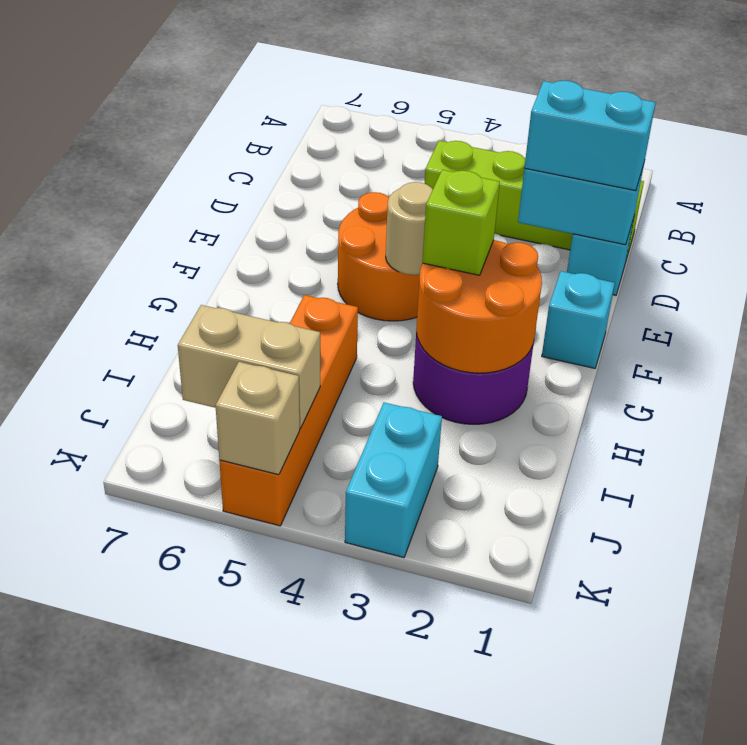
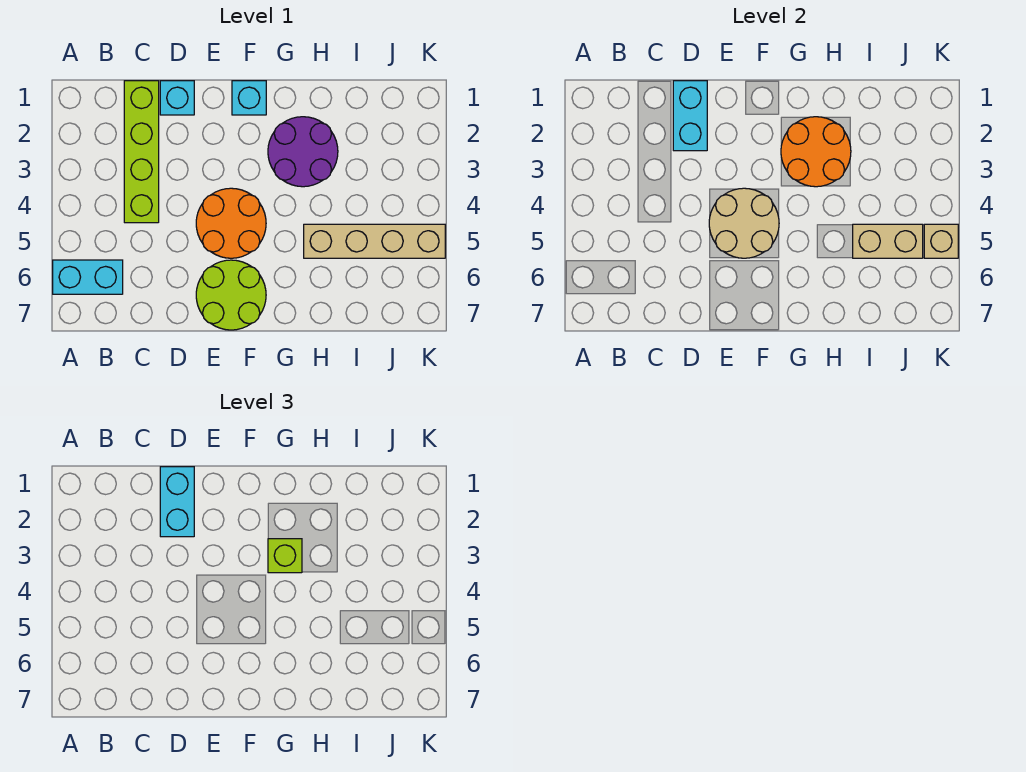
none -> lime round brick E6:F7 level 1
tan round brick F4 level 2 -> tan round brick E4:F5 level 2
orange brick H5:K5 level 1 -> tan brick H5:K5 level 1
cyan brick J3:K3 level 1 -> cyan brick A6:B6 level 1
tan brick J5:J6 level 2 -> tan brick I5:J5 level 2

